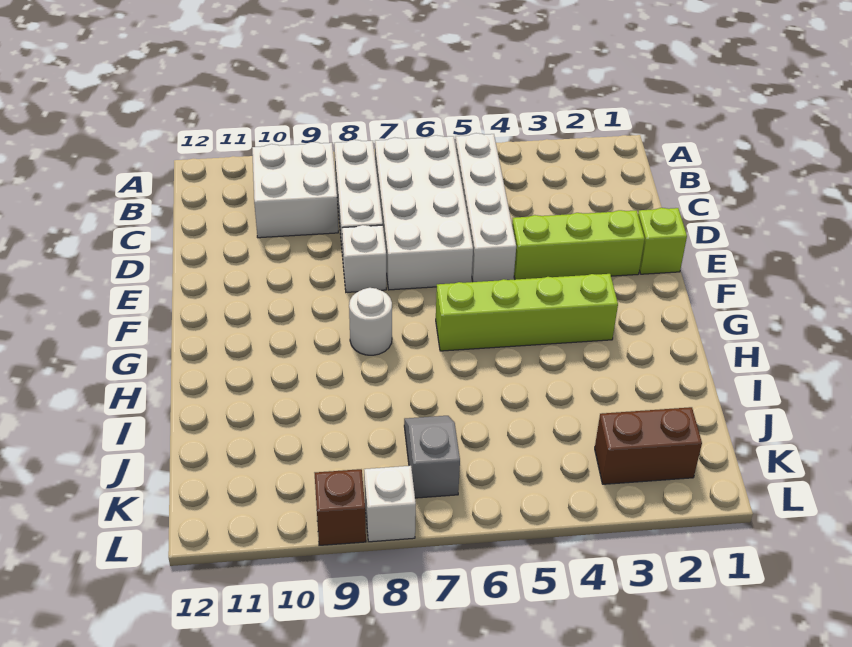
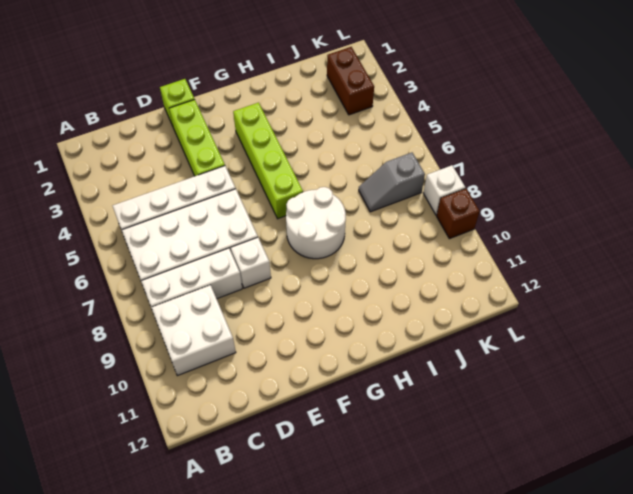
white round brick G8 level 1 -> white round brick G7:H8 level 1

